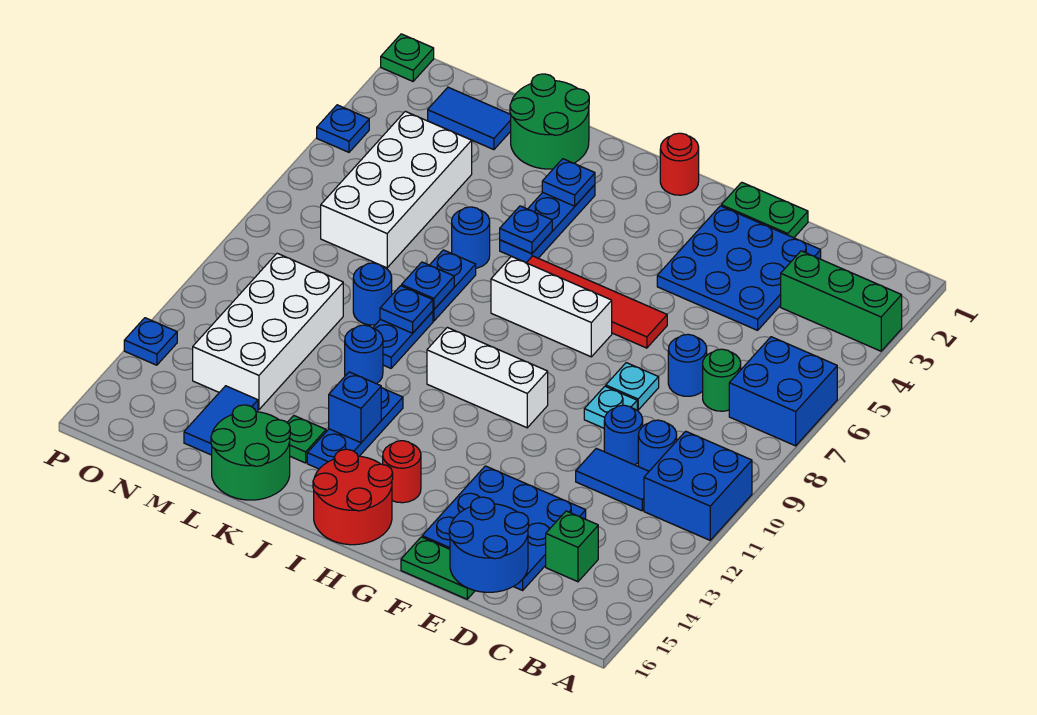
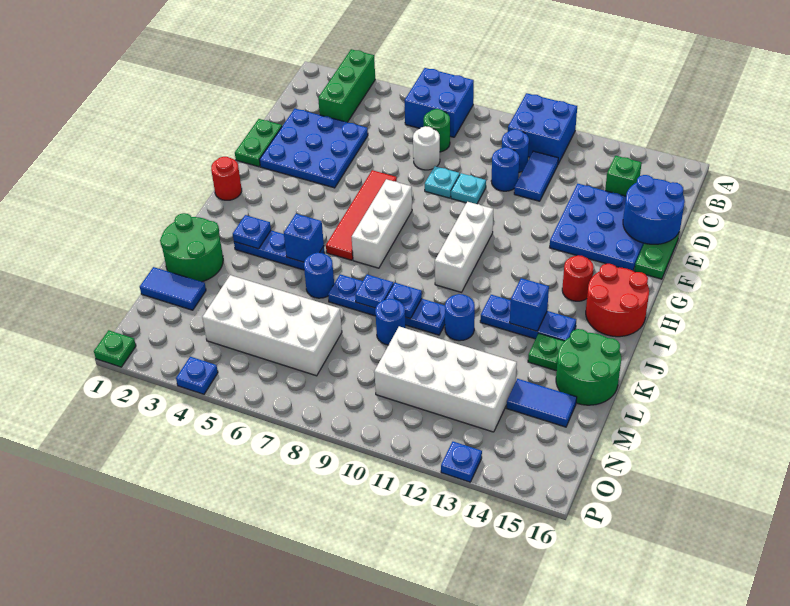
blue round brick D7 level 1 -> white round brick D7 level 1
blue plate J5 level 2 -> blue brick J5 level 2
blue tile M2:N2 level 1 -> blue tile M1:M2 level 1

